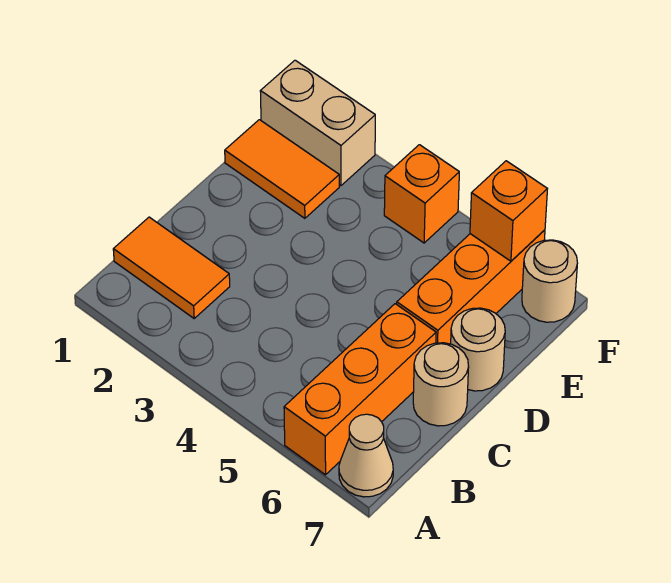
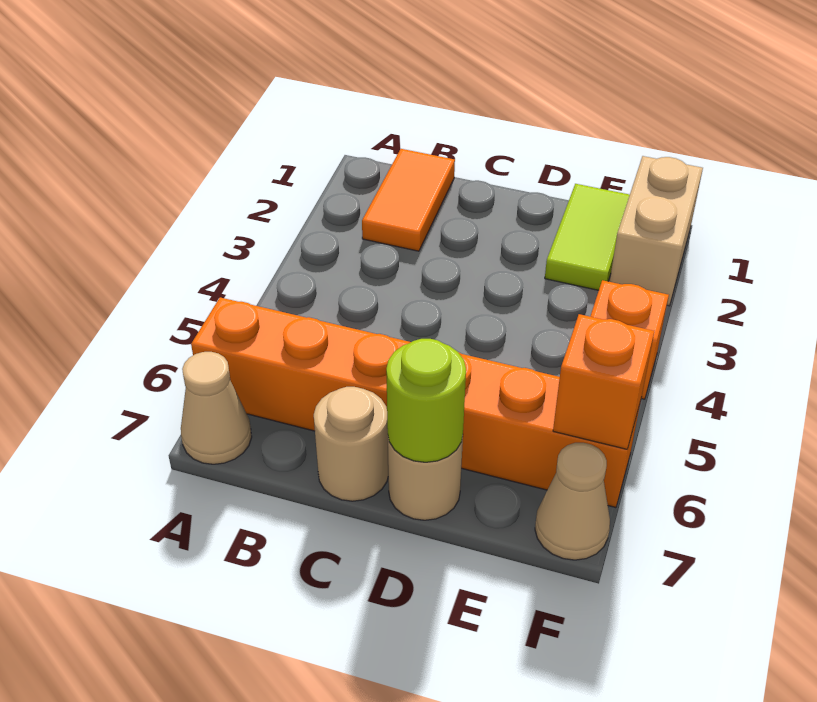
none -> lime round brick D7 level 2
orange tile E1:E2 level 1 -> lime tile E1:E2 level 1
tan round brick F7 level 1 -> tan cone F7 level 1

